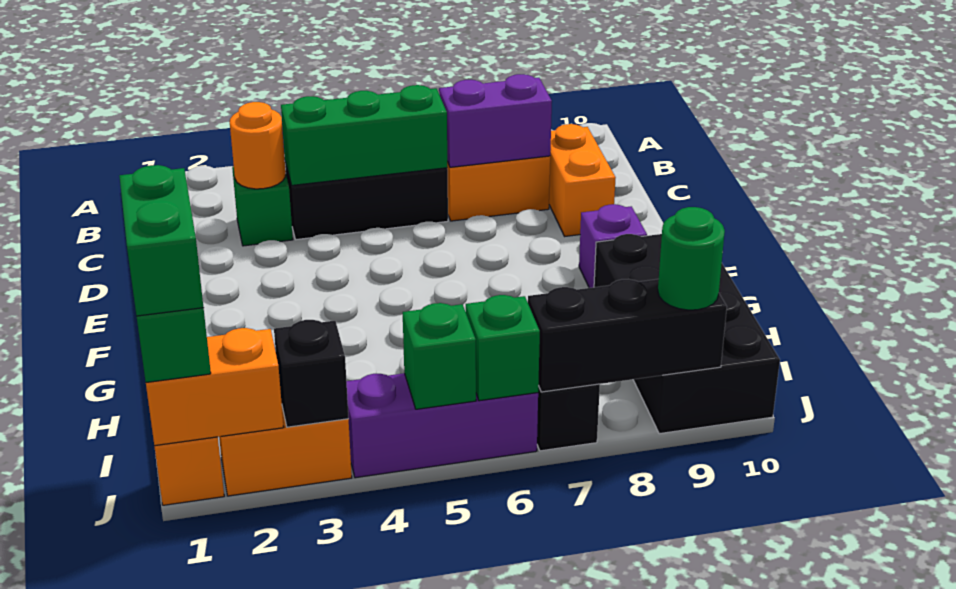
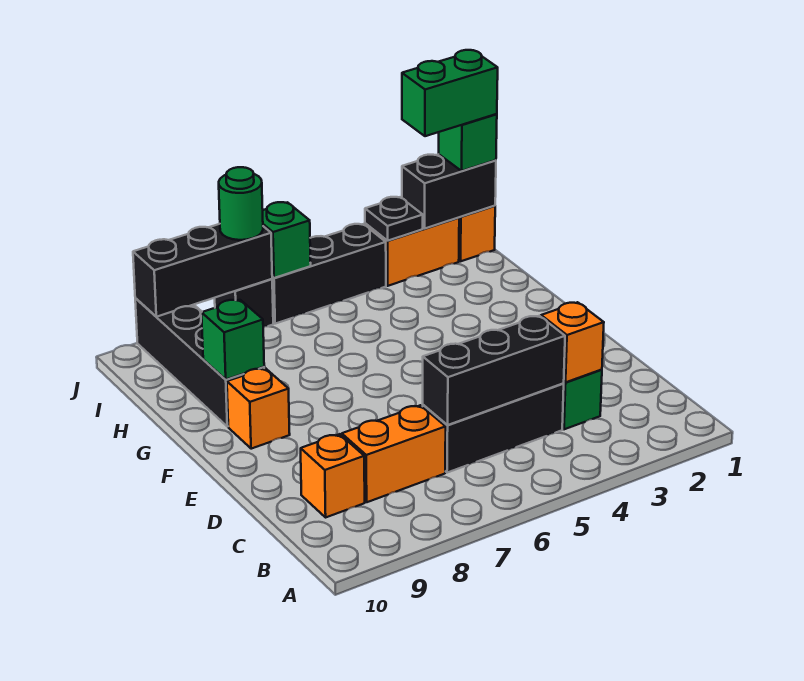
orange round brick C3 level 2 -> orange brick C3 level 2
green brick C4:C6 level 2 -> black brick C4:C6 level 2
purple brick C7:C8 level 2 -> none
orange brick C9:D9 level 1 -> orange brick C9 level 1
purple brick F9 level 1 -> orange brick F9 level 1
black brick G9:J10 level 1 -> black brick G9:J9 level 1
green brick I1:J1 level 4 -> green brick J1:J2 level 4
orange brick J1:J2 level 2 -> black brick J1:J2 level 2
black brick J3 level 2 -> black plate J3 level 2
purple brick J4:J6 level 1 -> black brick J4:J6 level 1
green brick J5 level 2 -> green brick G9 level 2
green round brick J9 level 3 -> green round brick J7 level 3

